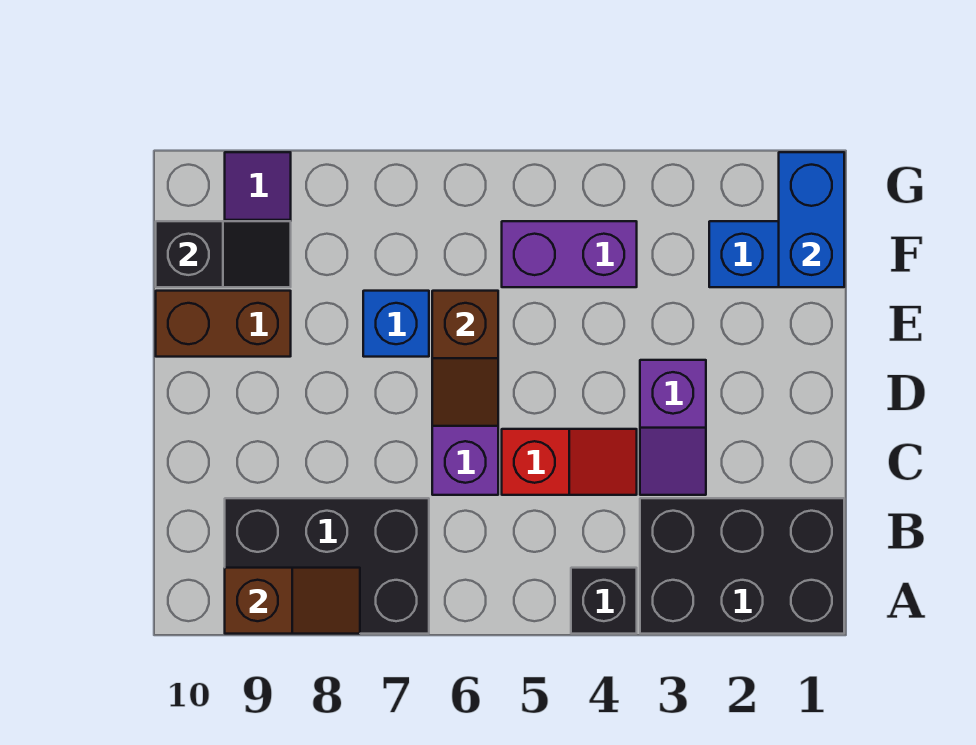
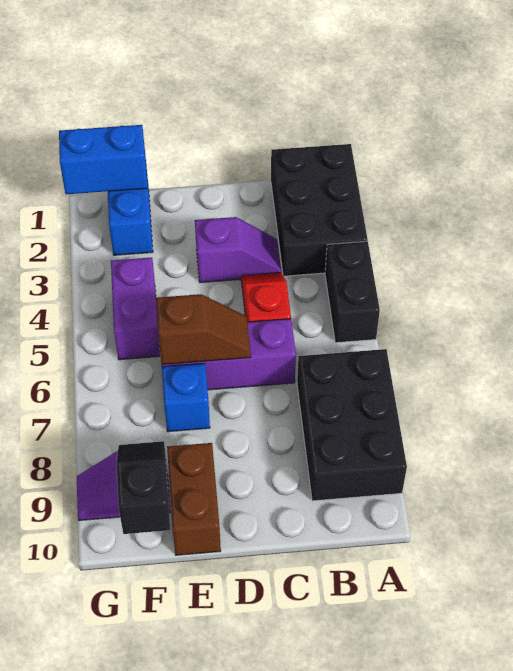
black brick A4 level 1 -> black brick A4:A5 level 1
brown slope A8:A9 level 2 top 9 -> none

